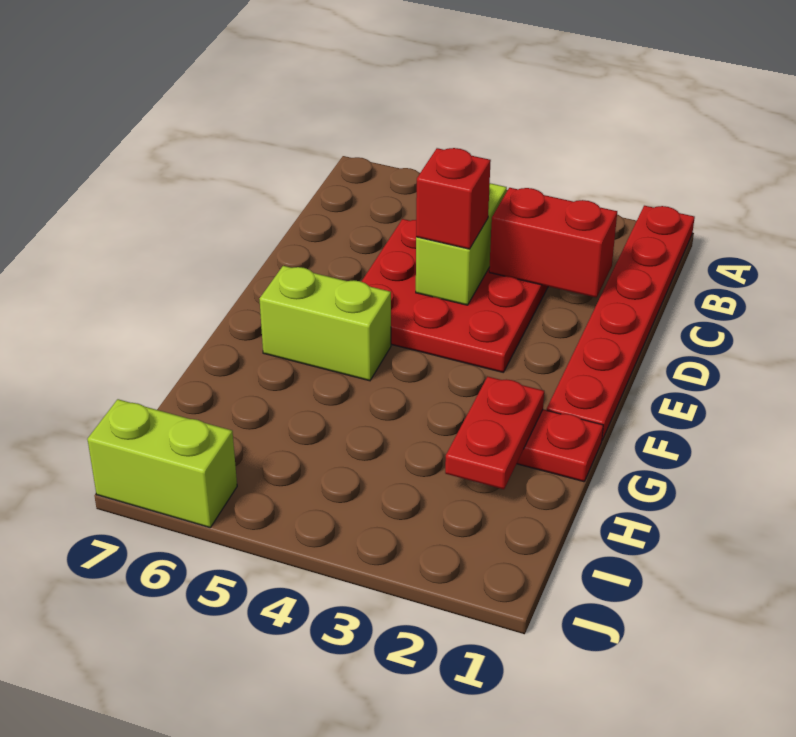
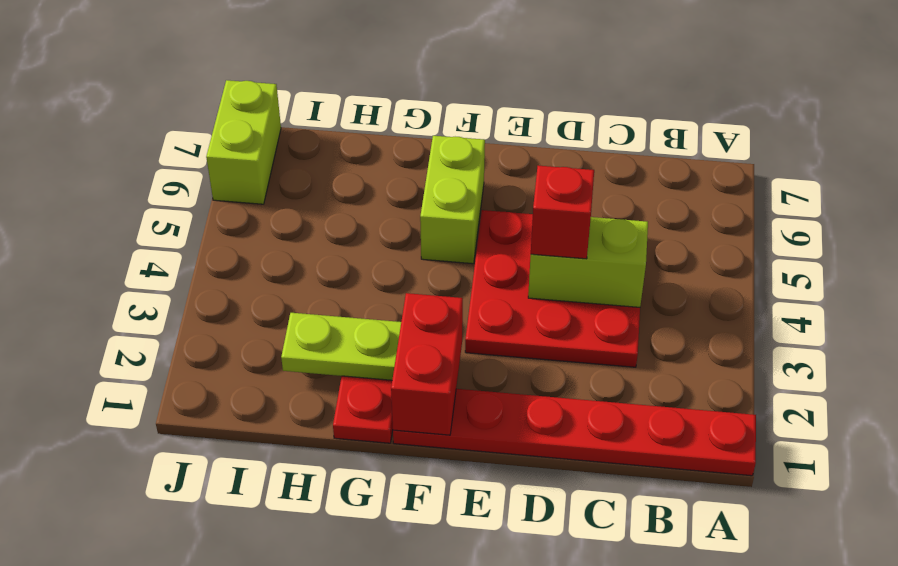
red brick C2:C3 level 2 -> red brick F1:F2 level 2
red plate G2:H2 level 2 -> lime plate G2:H2 level 2

